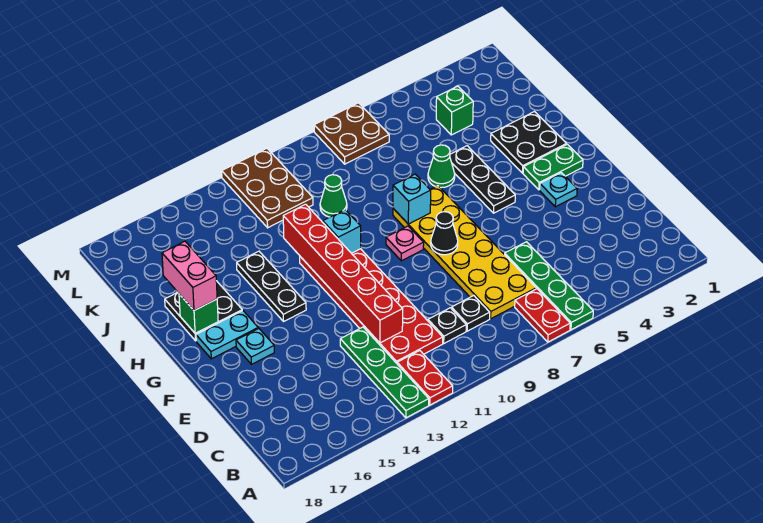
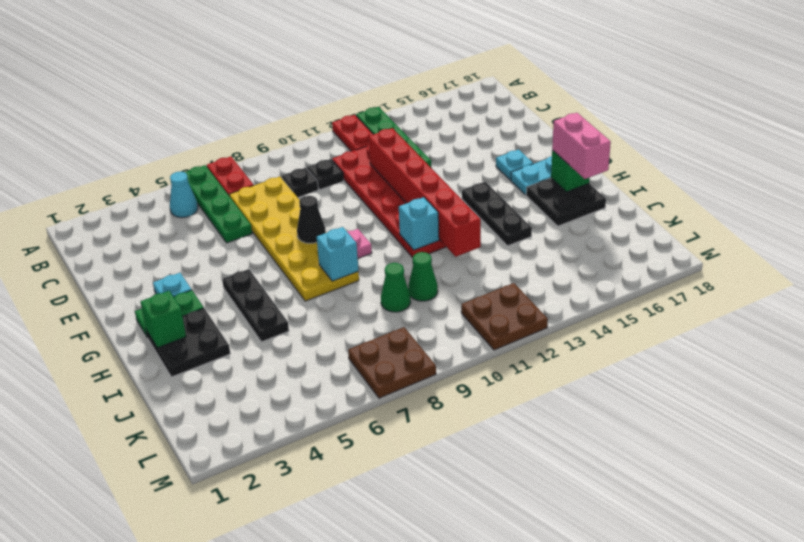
none -> cyan cone B5 level 1
green cone I6 level 1 -> green cone J9 level 1
green brick K4 level 1 -> green brick H2 level 2
brown plate K11:M12 level 1 -> brown plate L11:M12 level 1

